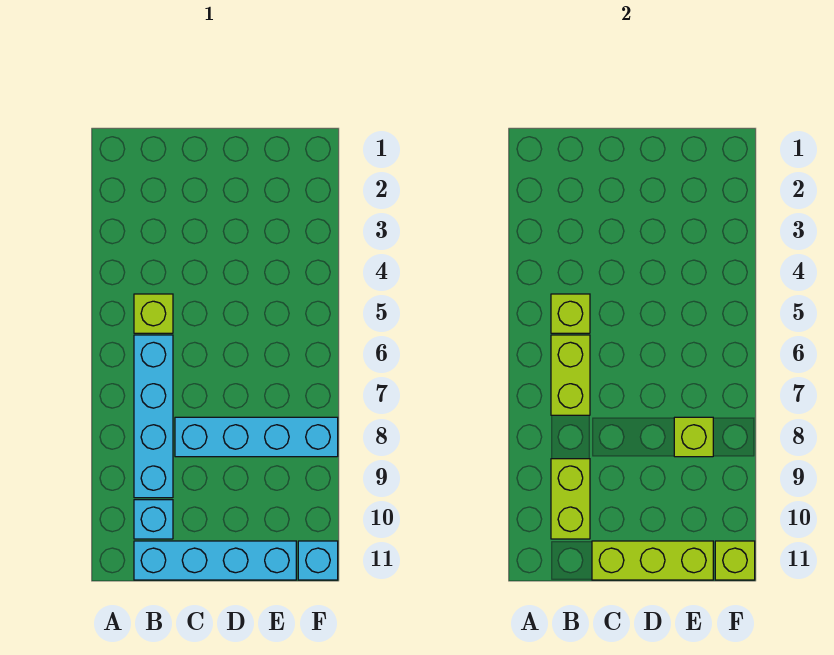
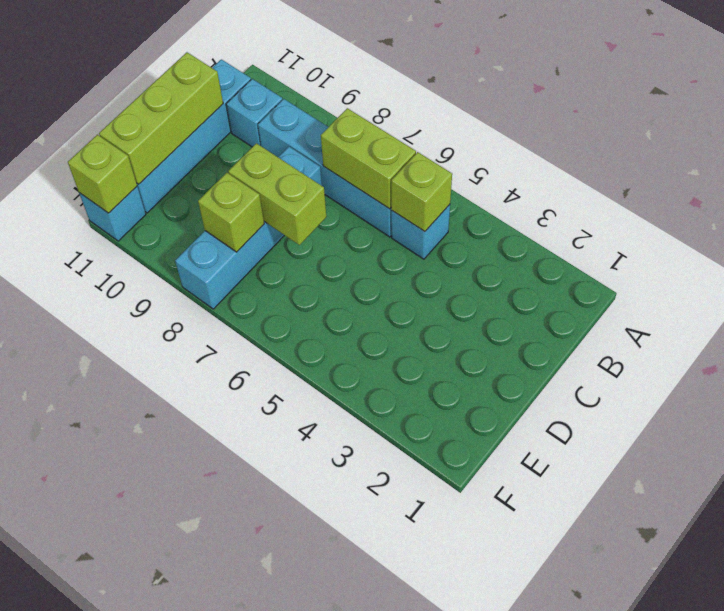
lime brick B5 level 1 -> cyan brick B5 level 1
lime brick B9:B10 level 2 -> lime brick D7:D8 level 2

